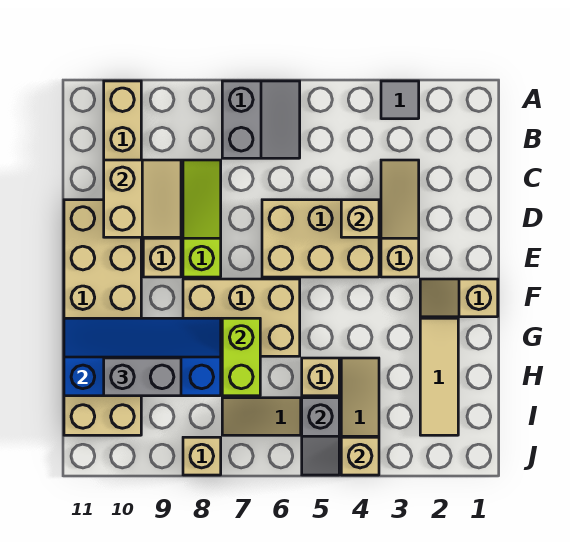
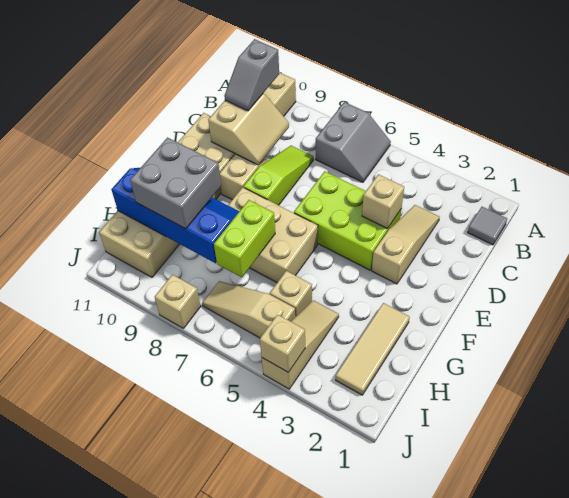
grey tile A3 level 1 -> grey tile B1 level 1
tan brick D4:E6 level 1 -> lime brick D4:E6 level 1
tan slope F1:F2 level 1 top 1 -> none
grey brick H9:H10 level 3 -> grey brick G9:H10 level 3
grey slope I5:J5 level 2 top I -> grey slope B10:C10 level 3 top B

